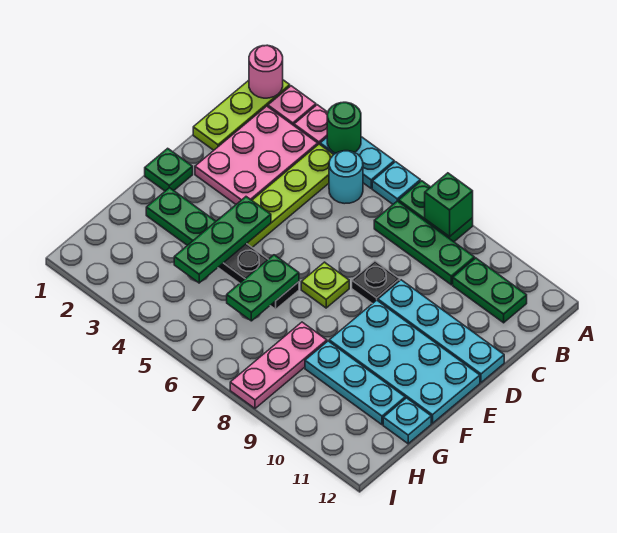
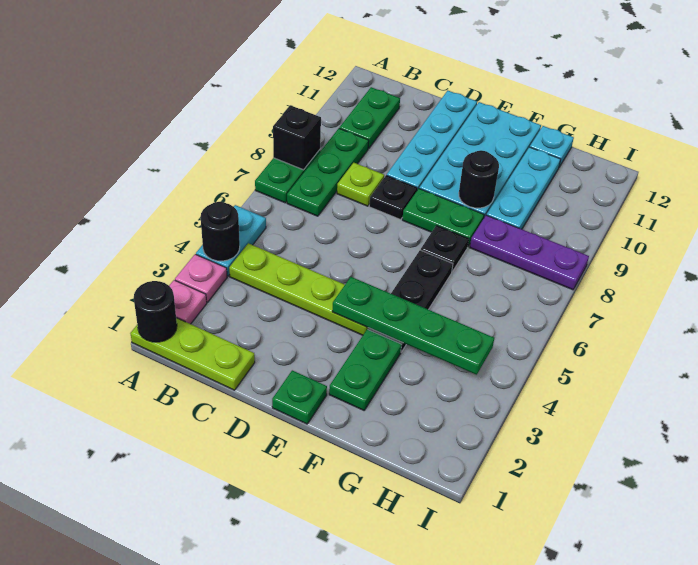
pink round brick A1 level 2 -> black round brick A1 level 2
green round brick A4 level 2 -> black round brick A4 level 2
cyan plate A6 level 1 -> none
green brick A8 level 2 -> black brick A8 level 2
pink plate B2:D3 level 1 -> none
cyan round brick B5 level 1 -> none
green plate E4:G4 level 2 -> green plate E4:H4 level 2
lime plate E7 level 1 -> lime plate C8 level 1
green plate F6:G6 level 2 -> green plate E8:F8 level 1
none -> black plate F7 level 1
none -> black round brick F9 level 2
pink plate G8:I8 level 1 -> purple plate G8:I8 level 1

